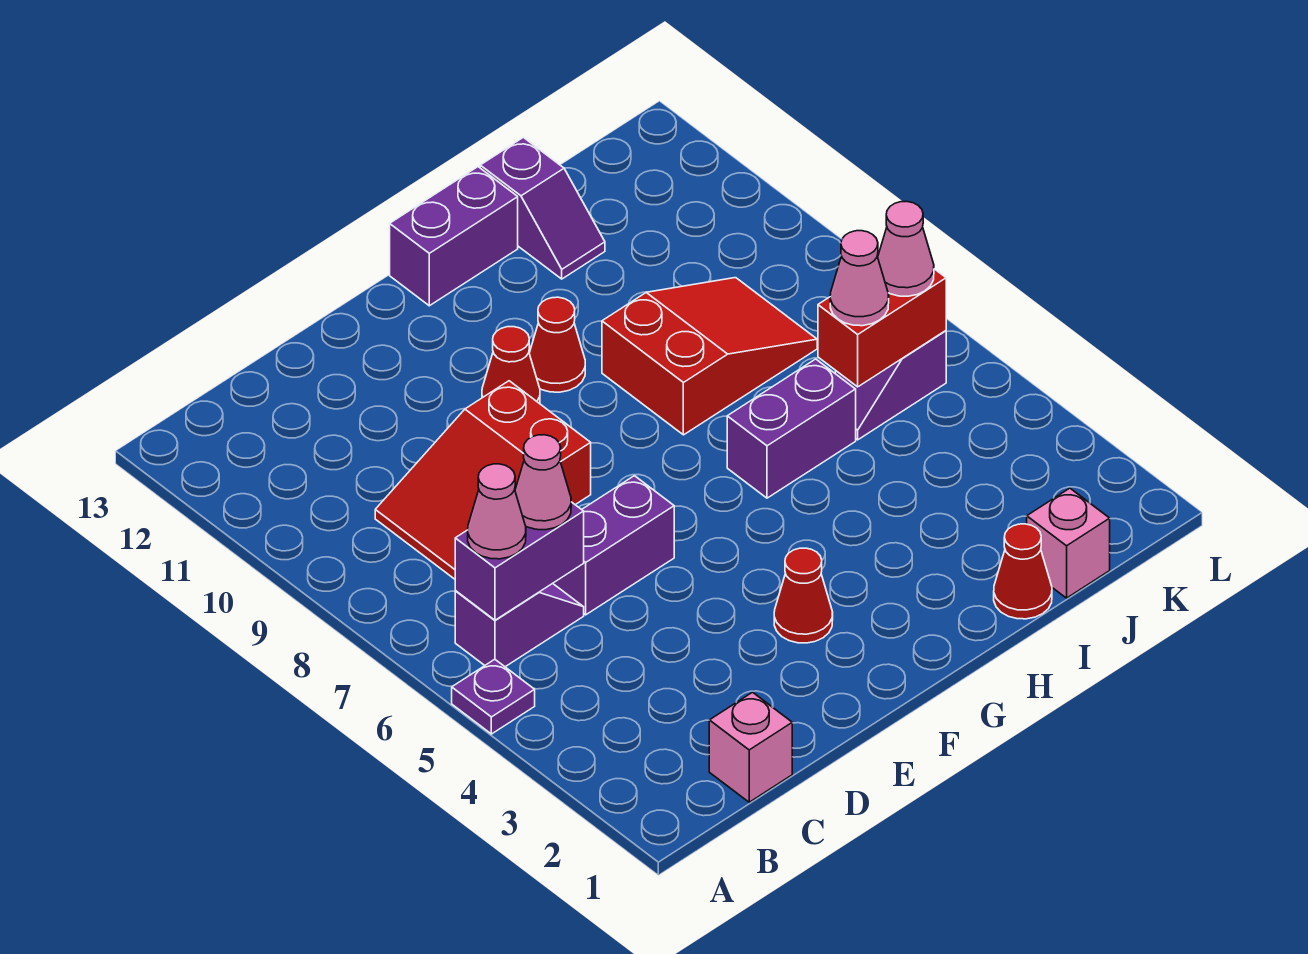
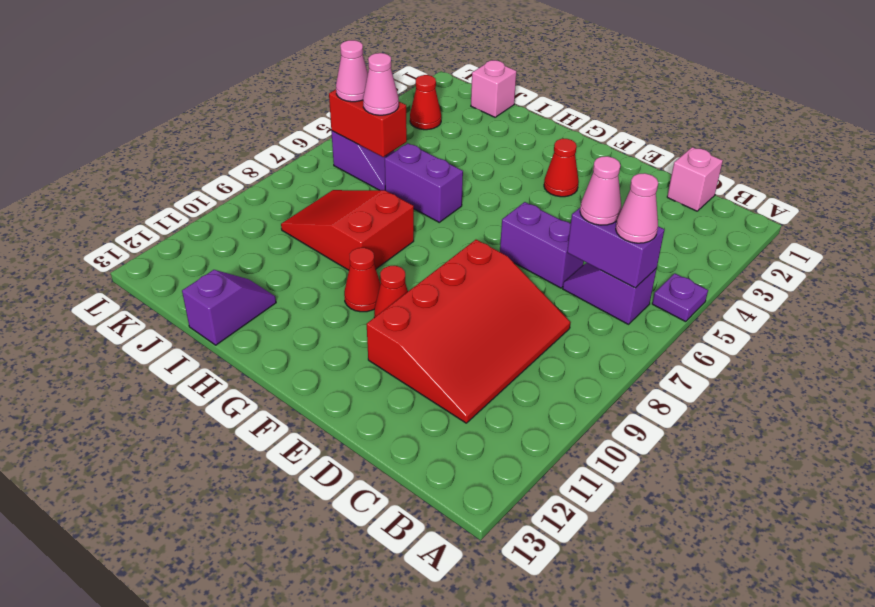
red slope C8:E9 level 1 top E -> red slope C8:E11 level 1 top E
purple brick G13:H13 level 1 -> none
red cone I1 level 1 -> red cone K3 level 1

